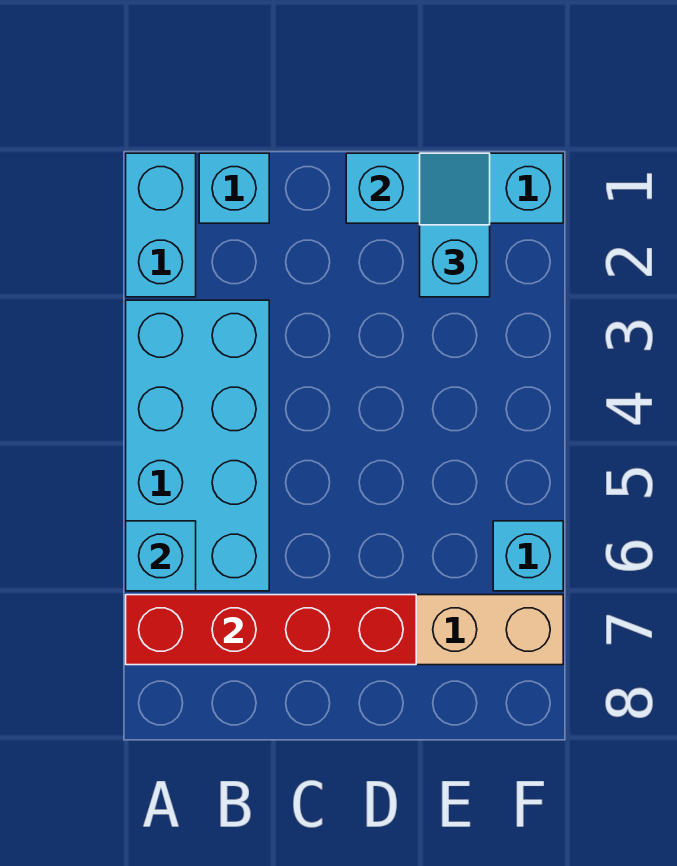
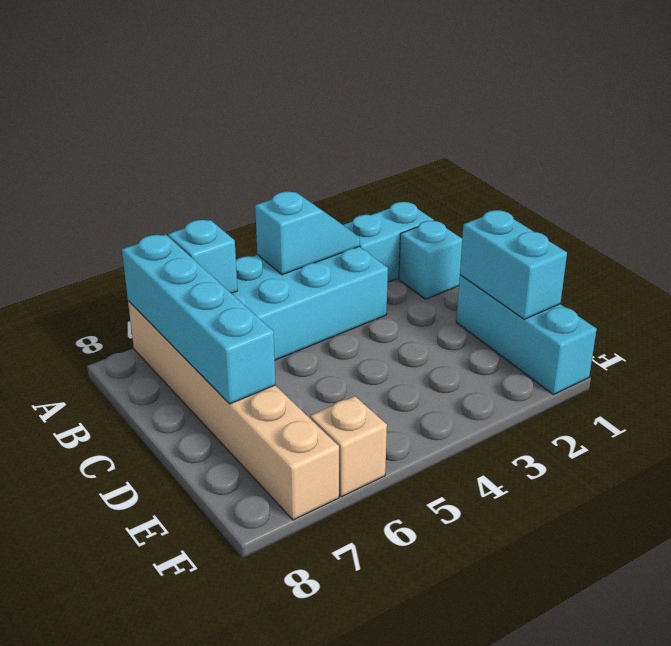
red brick A7:D7 level 2 -> cyan brick A7:D7 level 2
cyan slope E1:E2 level 3 top 2 -> cyan slope A3:A4 level 2 top 4
cyan brick F6 level 1 -> tan brick F6 level 1

